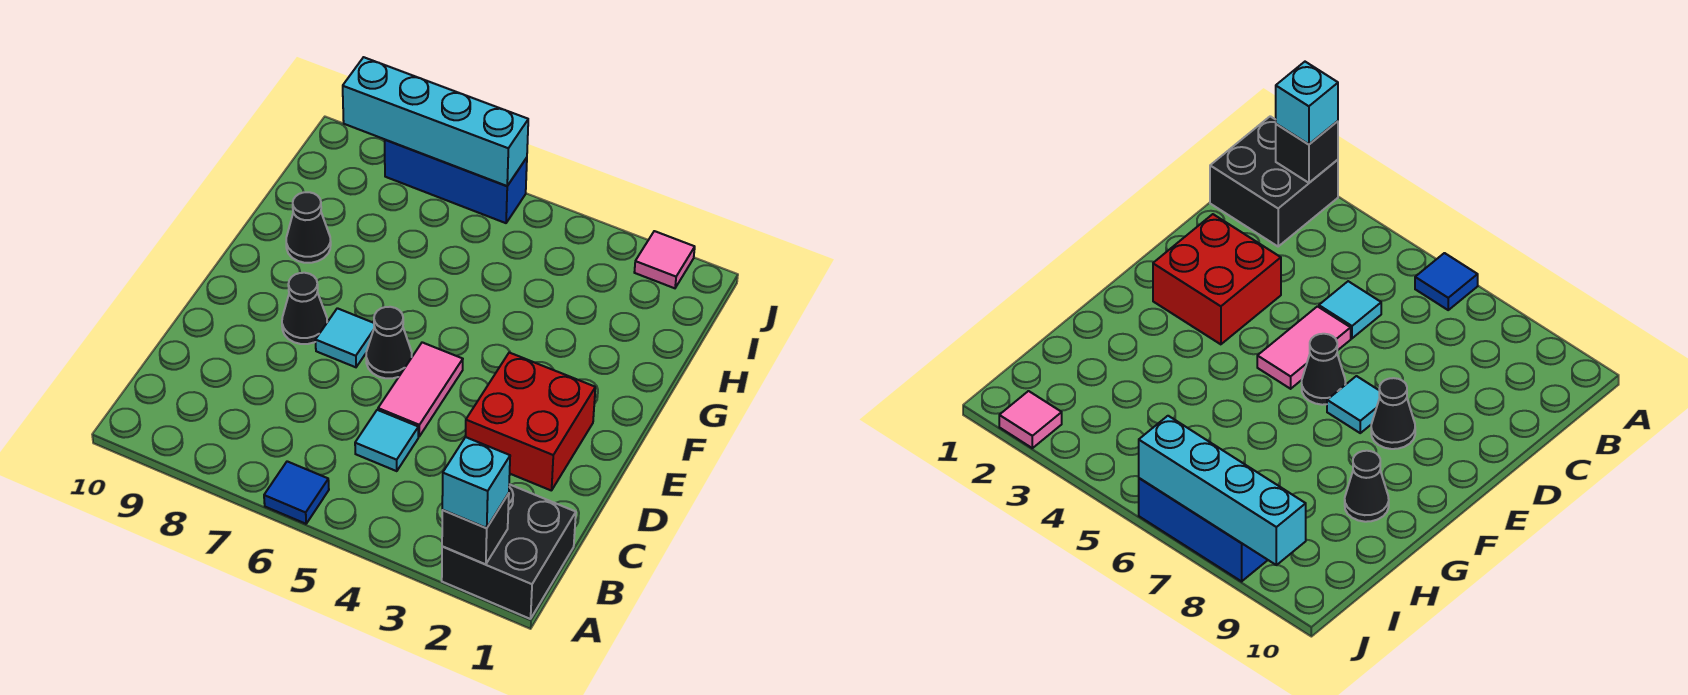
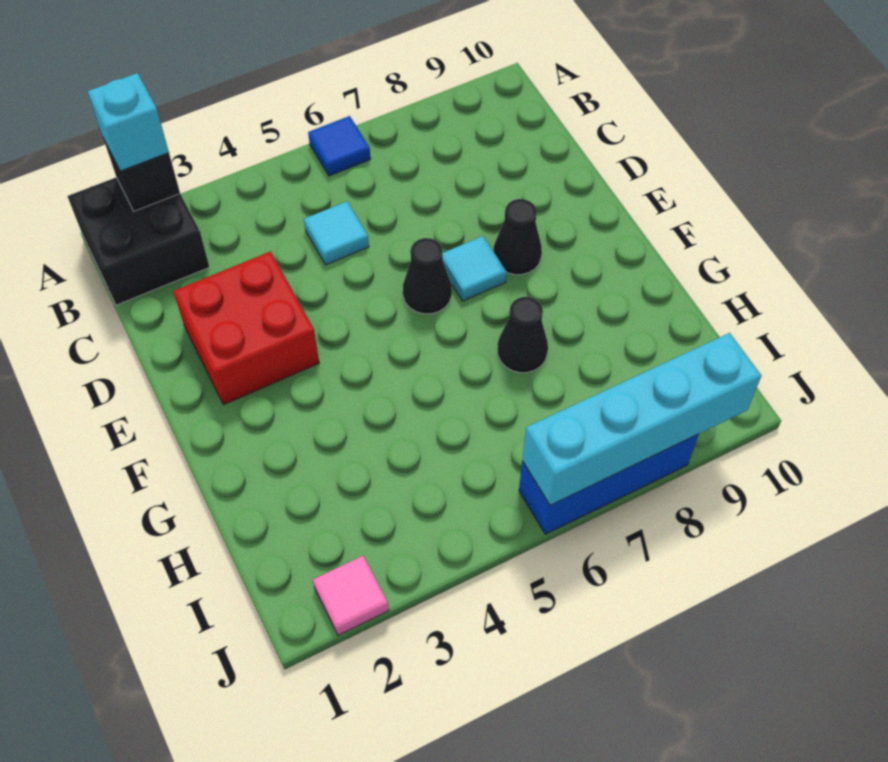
pink tile D5:E5 level 1 -> none
black cone G9 level 1 -> black cone G7 level 1

